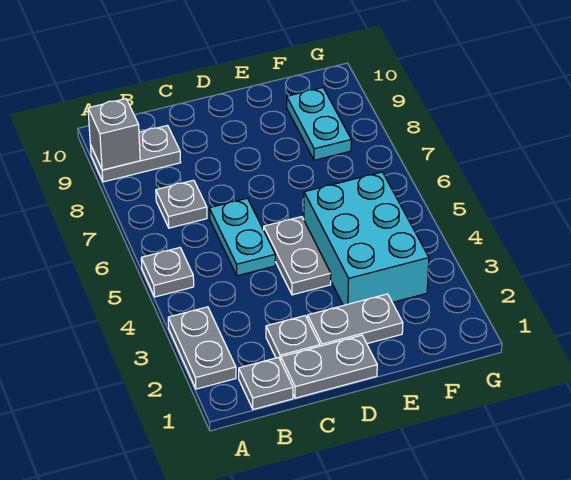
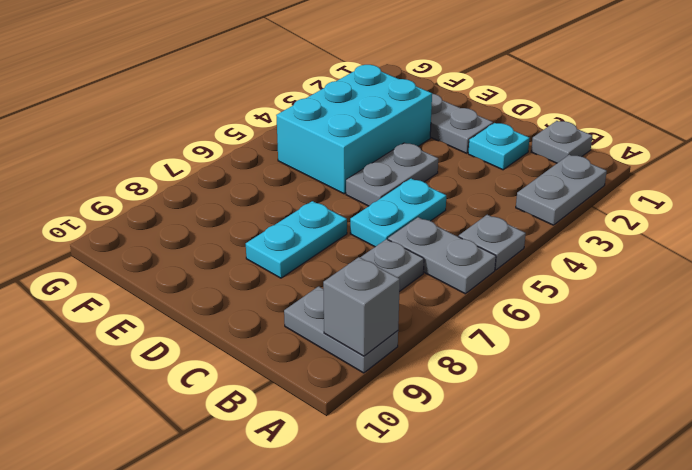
grey plate C1:D1 level 1 -> grey plate A6:B6 level 1
grey plate C2 level 1 -> cyan plate C2 level 1
cyan plate F8:F9 level 1 -> cyan plate D7:D8 level 1

